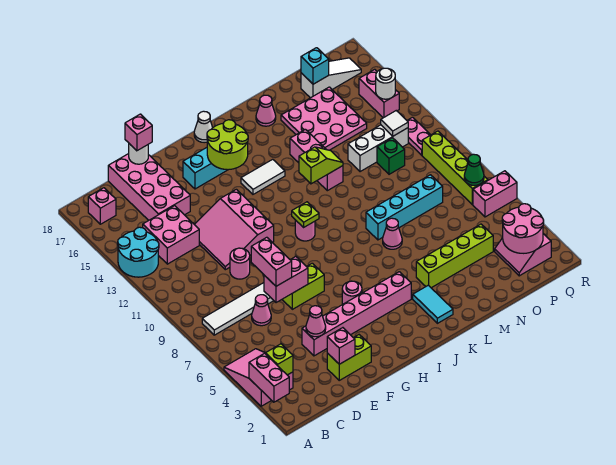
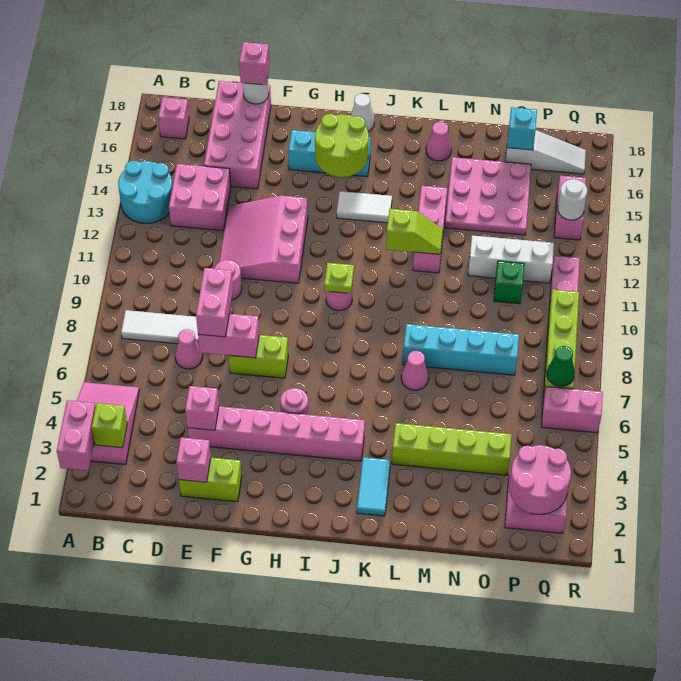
pink cone E4 level 2 -> pink brick E4 level 2
white tile P12 level 2 -> none

